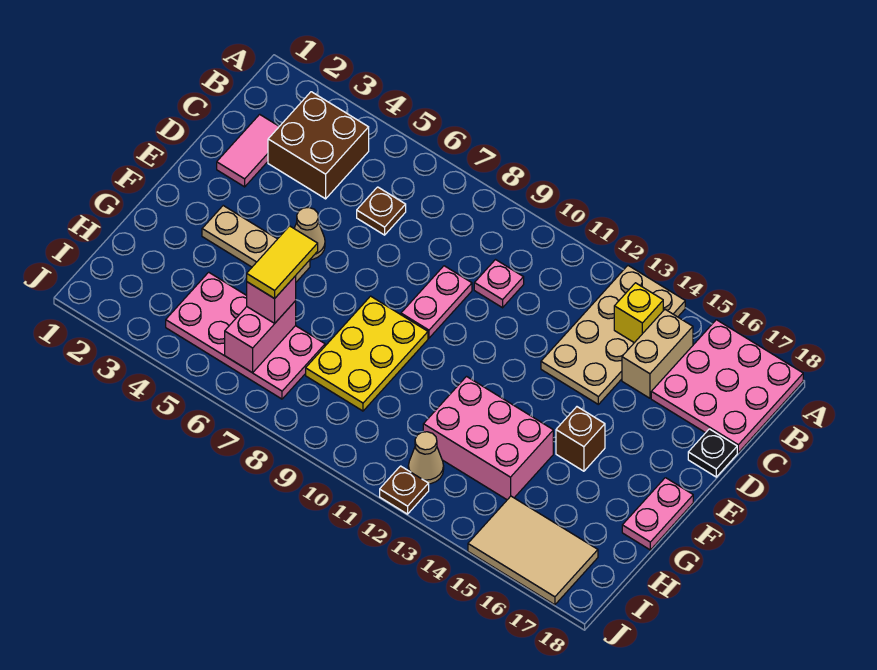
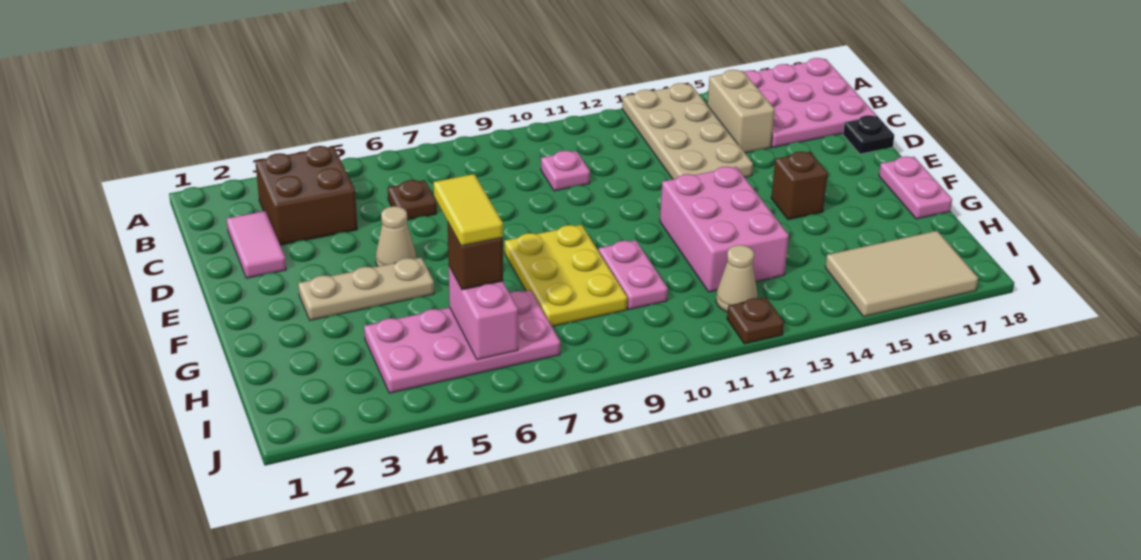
yellow brick B14 level 2 -> none
pink plate D9:E9 level 1 -> pink plate G10:H10 level 1
pink brick G12:H14 level 1 -> pink brick F12:H13 level 1
pink brick H6 level 3 -> brown brick H6 level 3

